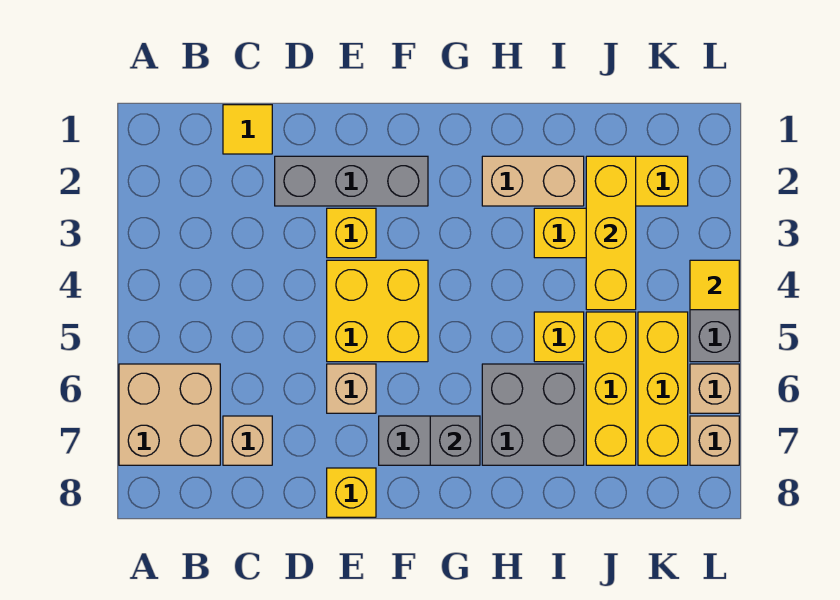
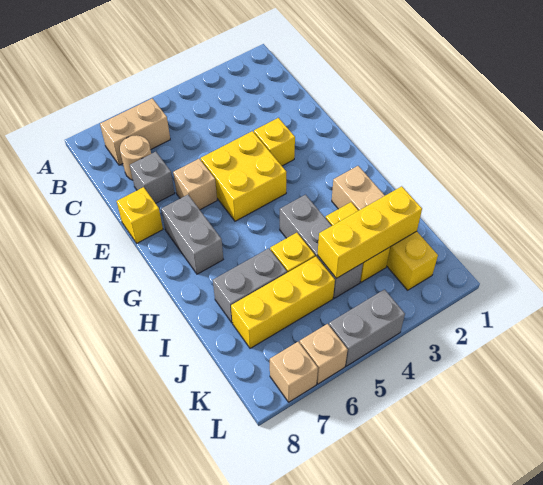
tan brick A6:B7 level 1 -> tan brick B6:B7 level 1
yellow tile C1 level 1 -> none
tan brick C7 level 1 -> tan round brick C7 level 1
grey brick D2:F2 level 1 -> grey brick H4:J4 level 1
grey brick G7 level 2 -> grey brick D7 level 1
grey brick H6:I7 level 1 -> grey brick I6:I7 level 1
yellow brick K5:K7 level 1 -> none
yellow tile L4 level 2 -> none

